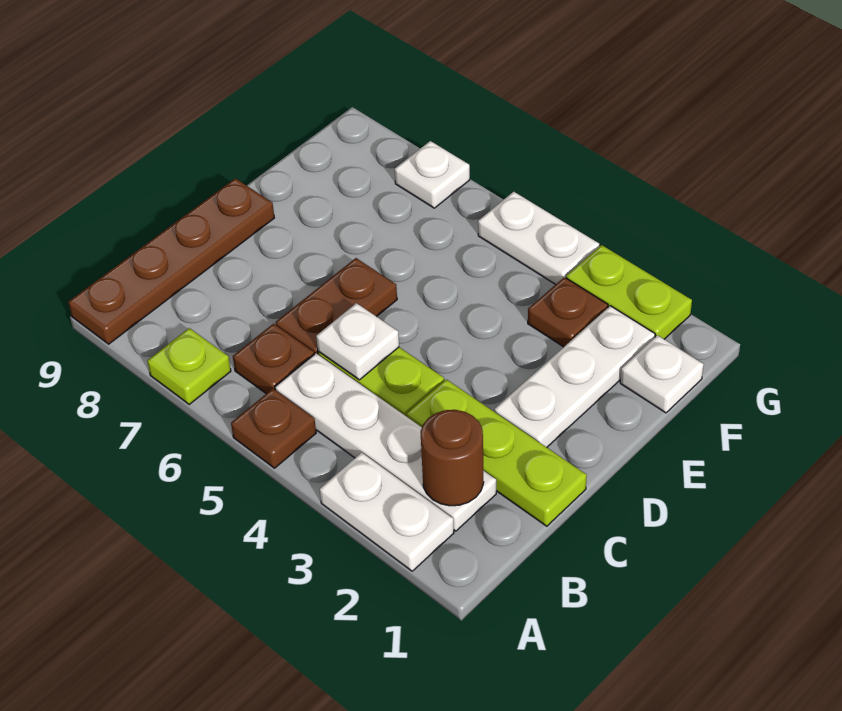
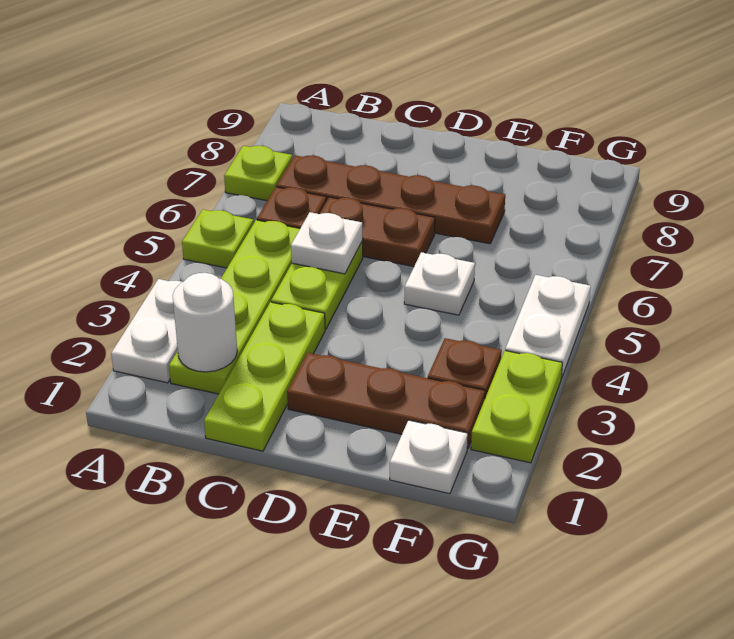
brown plate A5 level 1 -> lime plate A5 level 1
brown plate A9:D9 level 1 -> brown plate B7:E7 level 1
white plate B2:B5 level 1 -> lime plate B2:B5 level 1
brown round brick B2 level 2 -> white round brick B2 level 2
white plate D2:F2 level 1 -> brown plate D2:F2 level 1
white plate G7 level 1 -> white plate E5 level 1

